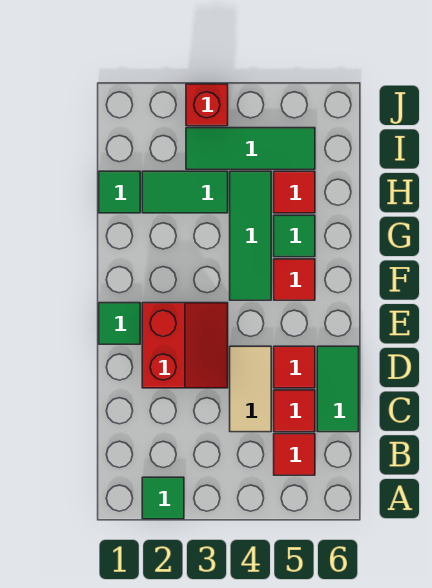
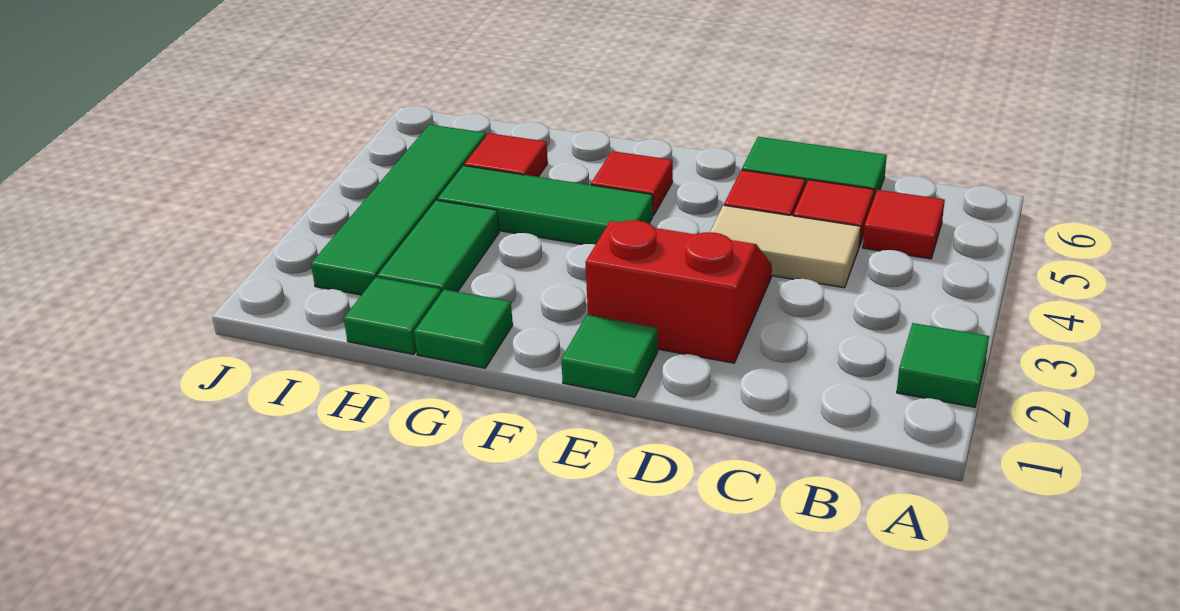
green tile G5 level 1 -> green tile G1 level 1
green tile I3:I5 level 1 -> green tile I2:I5 level 1
red brick J3 level 1 -> none

